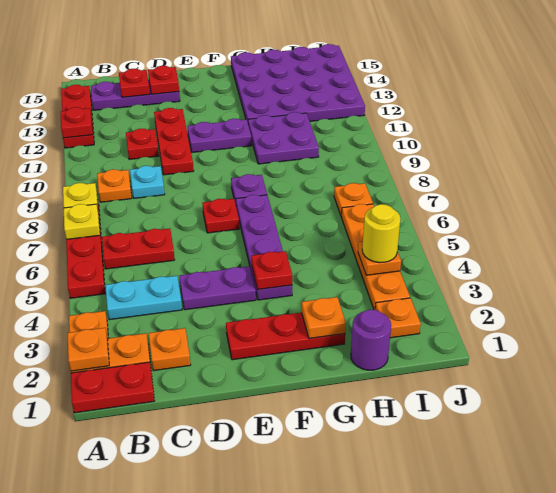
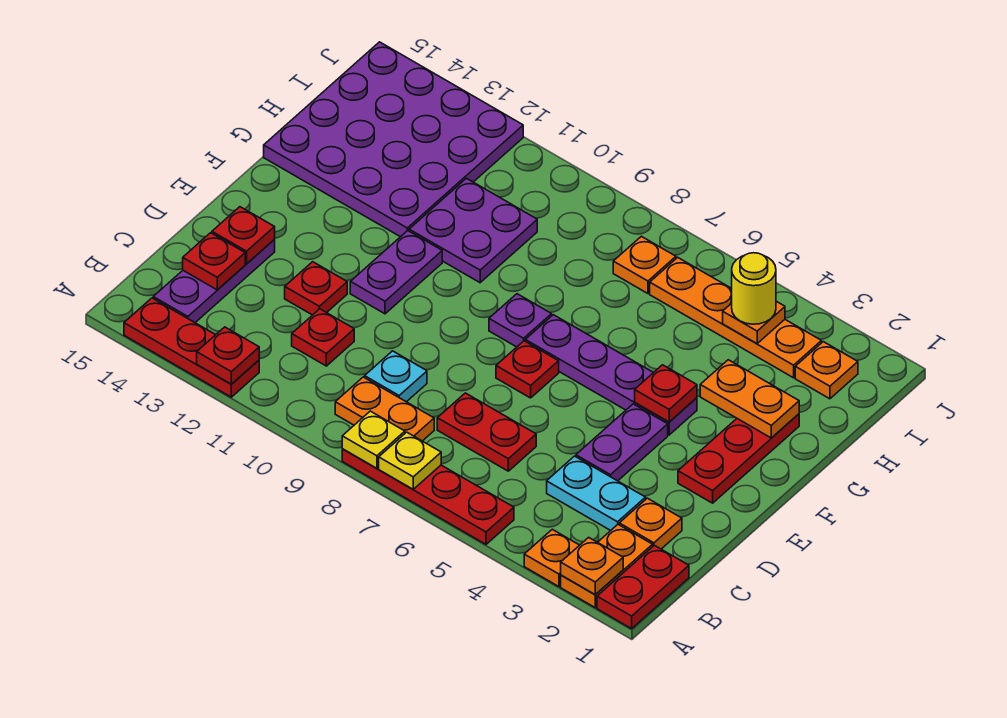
cyan plate B4:C4 level 1 -> cyan plate C3:C4 level 1
red plate B6:C6 level 1 -> red plate C6:C7 level 1
orange plate B9 level 1 -> orange plate B8:B9 level 1
red plate D10:D12 level 1 -> red plate D12 level 1
orange plate G2 level 2 -> orange plate G2:G3 level 2
purple round brick H1 level 1 -> none

